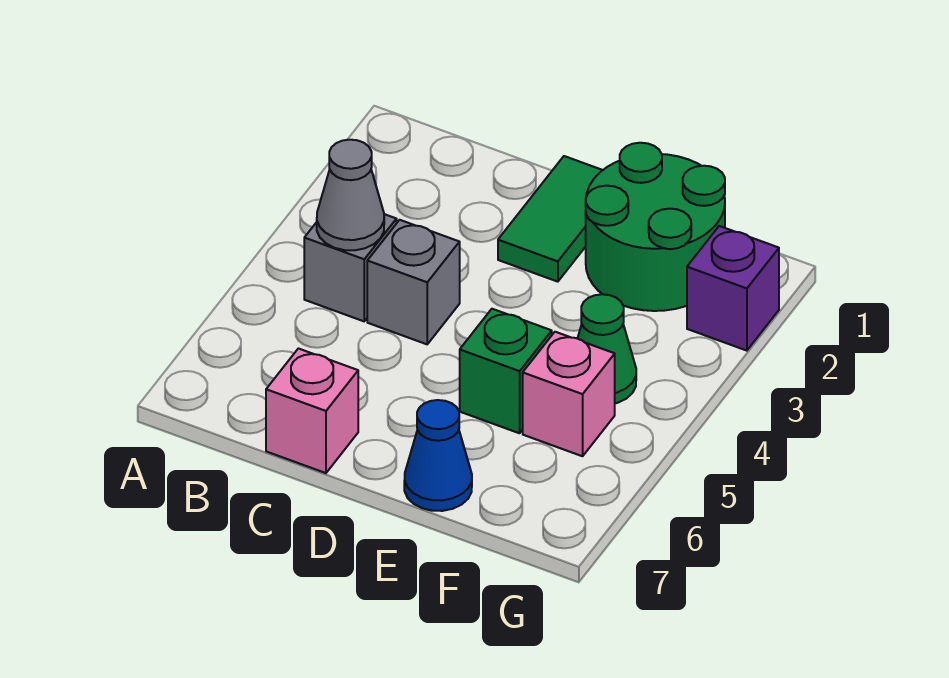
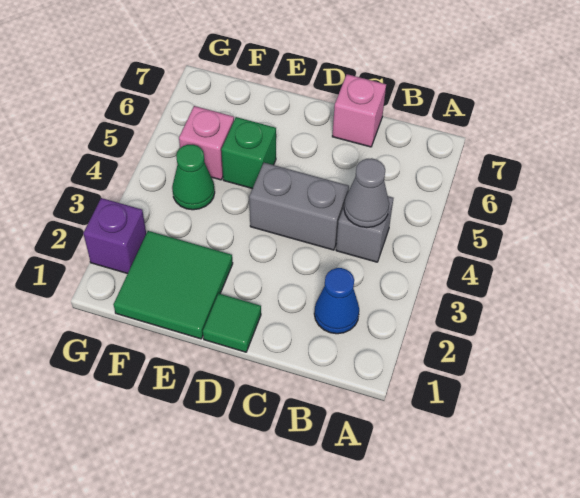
grey brick C4 level 1 -> grey brick C4:D4 level 1
green tile D1:D2 level 1 -> green tile D1 level 1
green round brick E1:F2 level 1 -> green tile E1:F2 level 1
blue cone E7 level 1 -> blue cone B2 level 1

